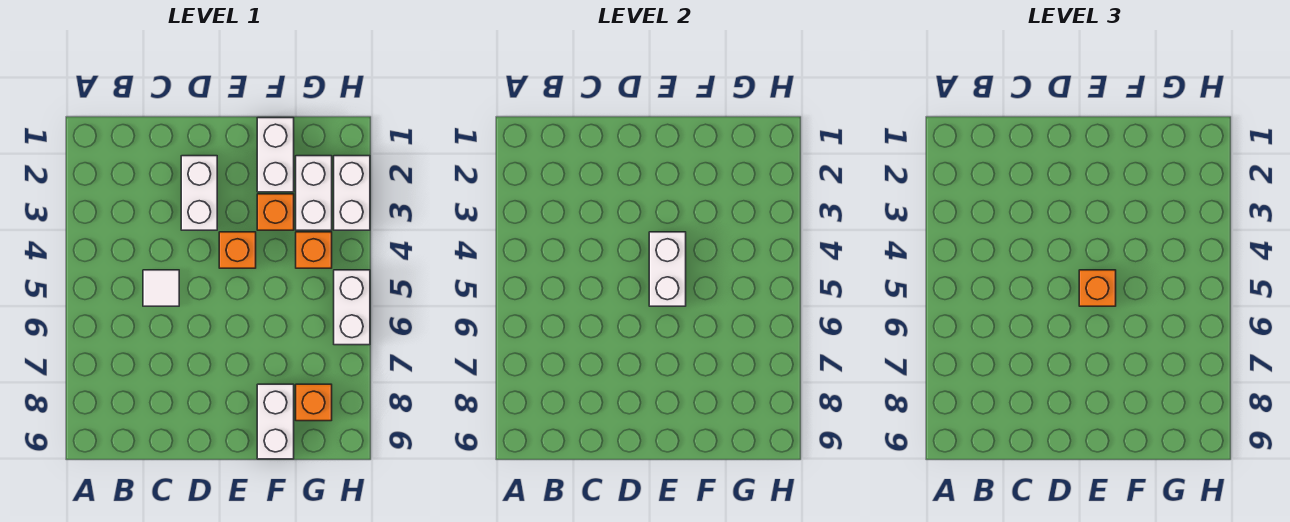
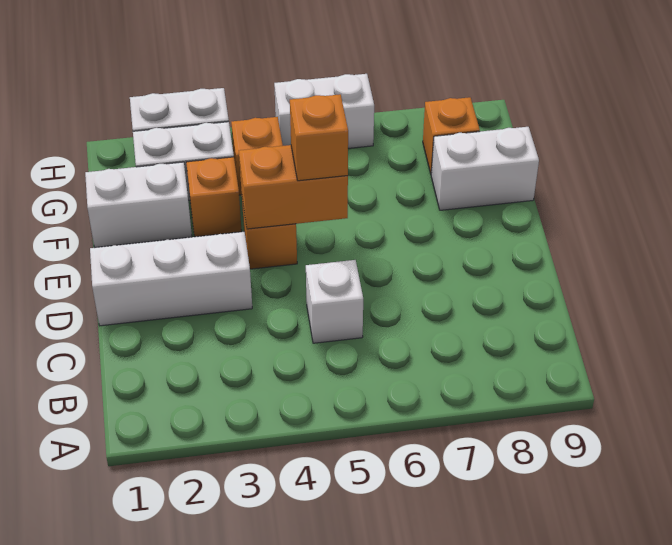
white tile C5 level 1 -> white brick C5 level 1
white brick D2:D3 level 1 -> white brick D1:D3 level 1
white brick E4:E5 level 2 -> orange brick E4:E5 level 2

